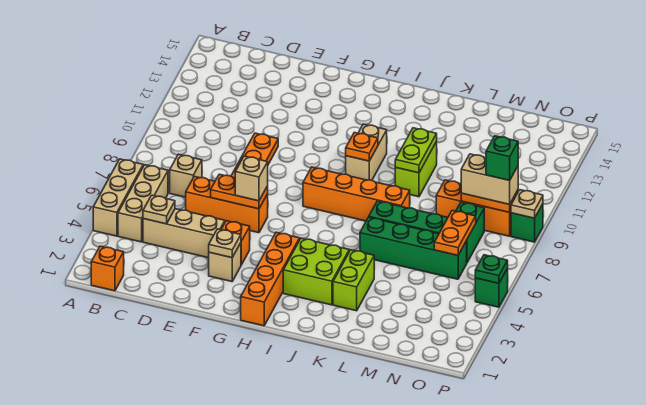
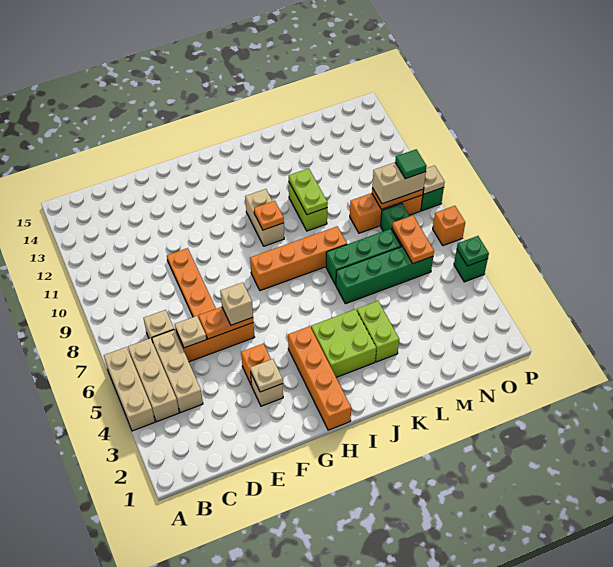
orange brick B1 level 1 -> orange brick P7 level 1
tan brick C4:E4 level 1 -> tan brick C4:C6 level 1
tan plate C4 level 2 -> tan plate D6 level 2
green brick O9 level 4 -> green tile O9 level 4

